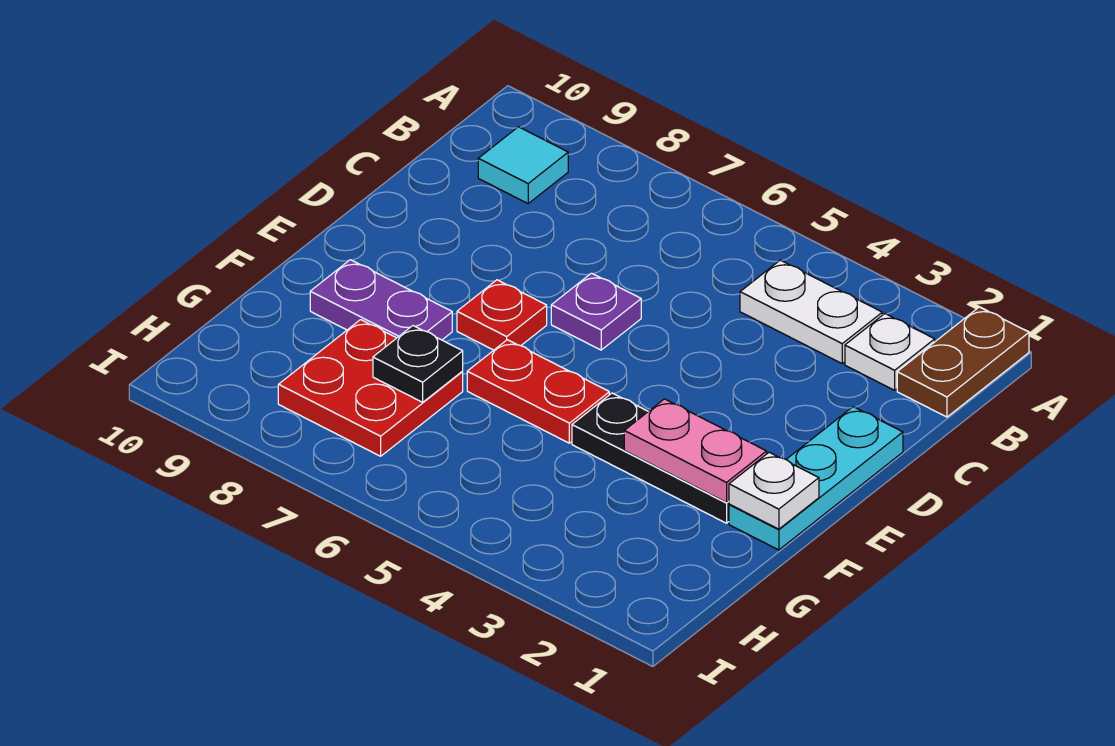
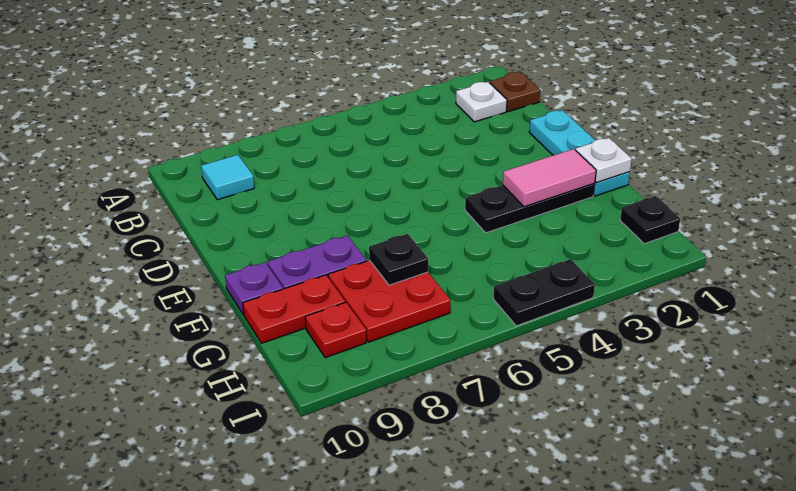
brown plate A1:B1 level 1 -> brown plate B1 level 1
white plate B3:B4 level 1 -> none
purple plate D6 level 1 -> purple plate F10 level 1
red plate E7 level 1 -> red plate H9 level 1
pink plate F2:F3 level 2 -> pink tile F2:F3 level 2
red plate F5:F6 level 1 -> red plate G9:G10 level 1
none -> black plate H1 level 1
none -> black plate I4:I5 level 1

